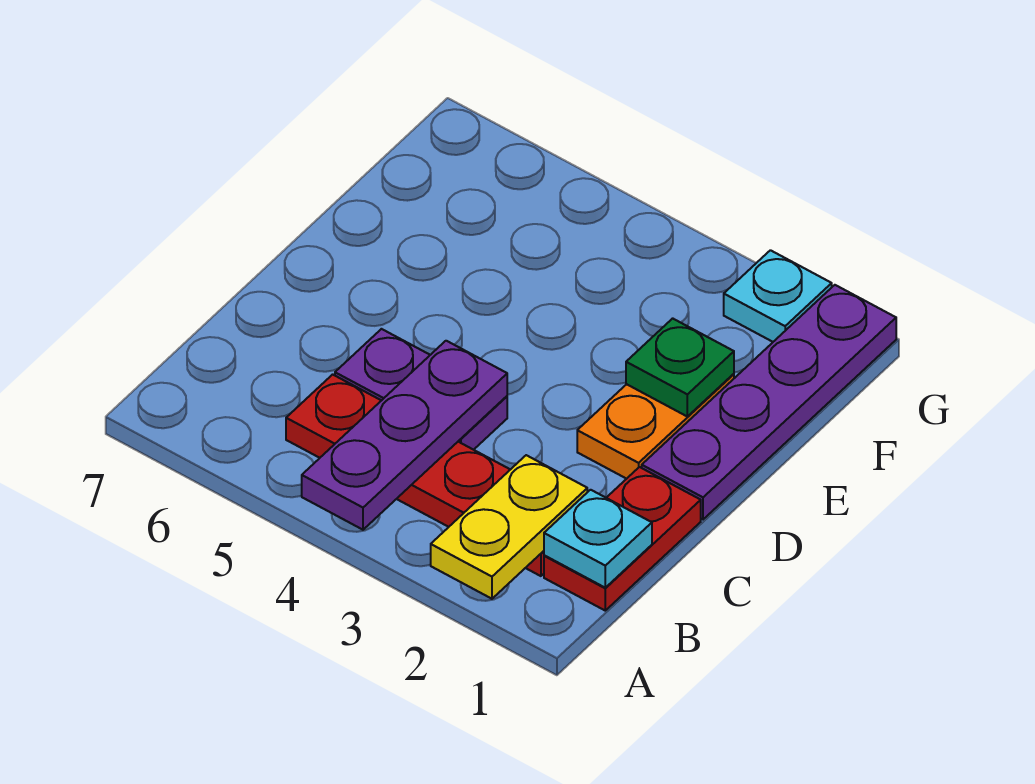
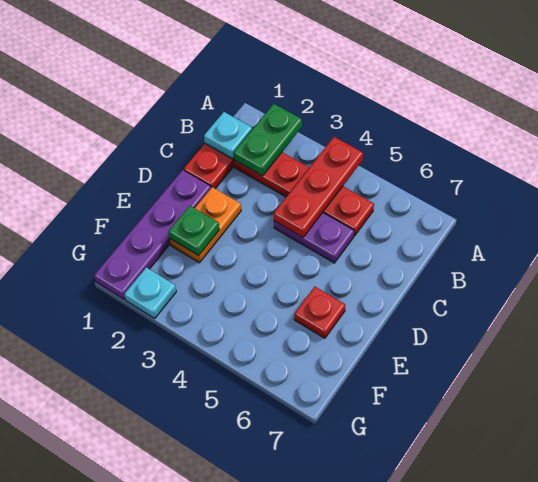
yellow plate A2:B2 level 2 -> green plate A2:B2 level 2
purple plate A4:C4 level 2 -> red plate A4:C4 level 2
none -> red plate E6 level 1

